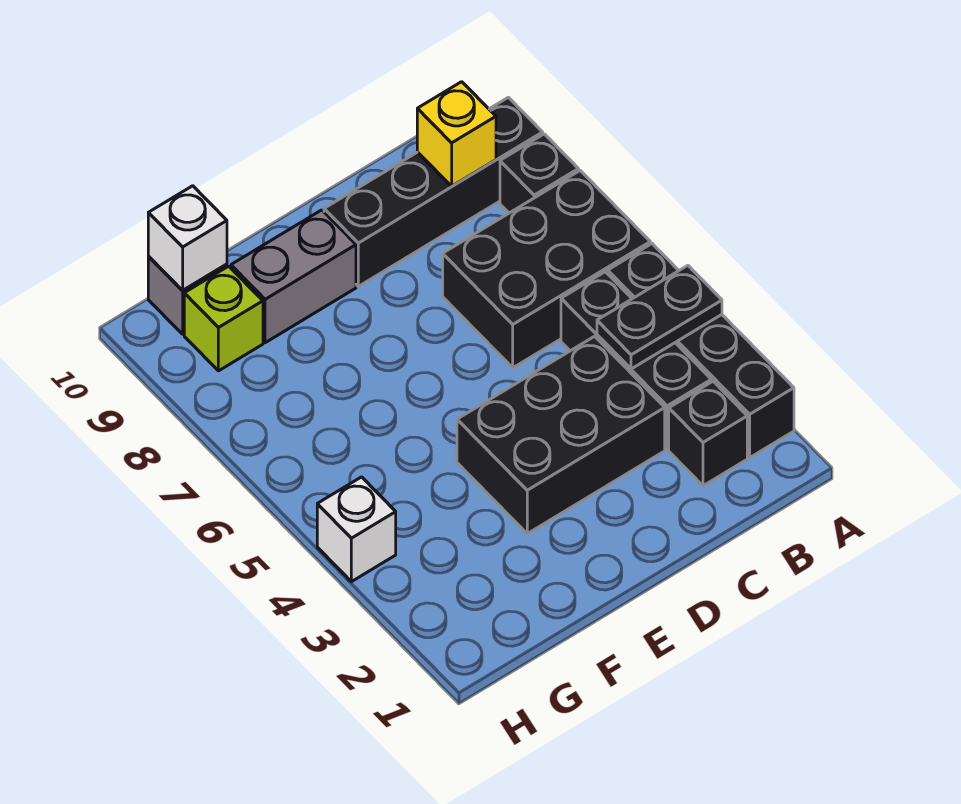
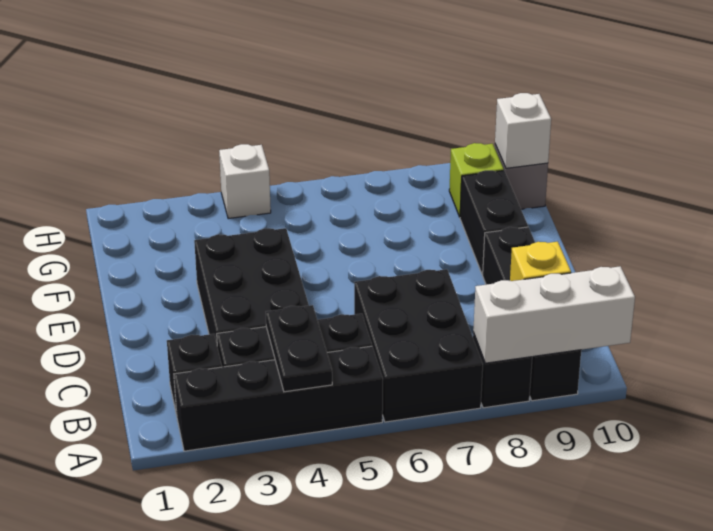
none -> white brick A8:A10 level 2
grey brick E9:F9 level 1 -> black brick E9:F9 level 1

